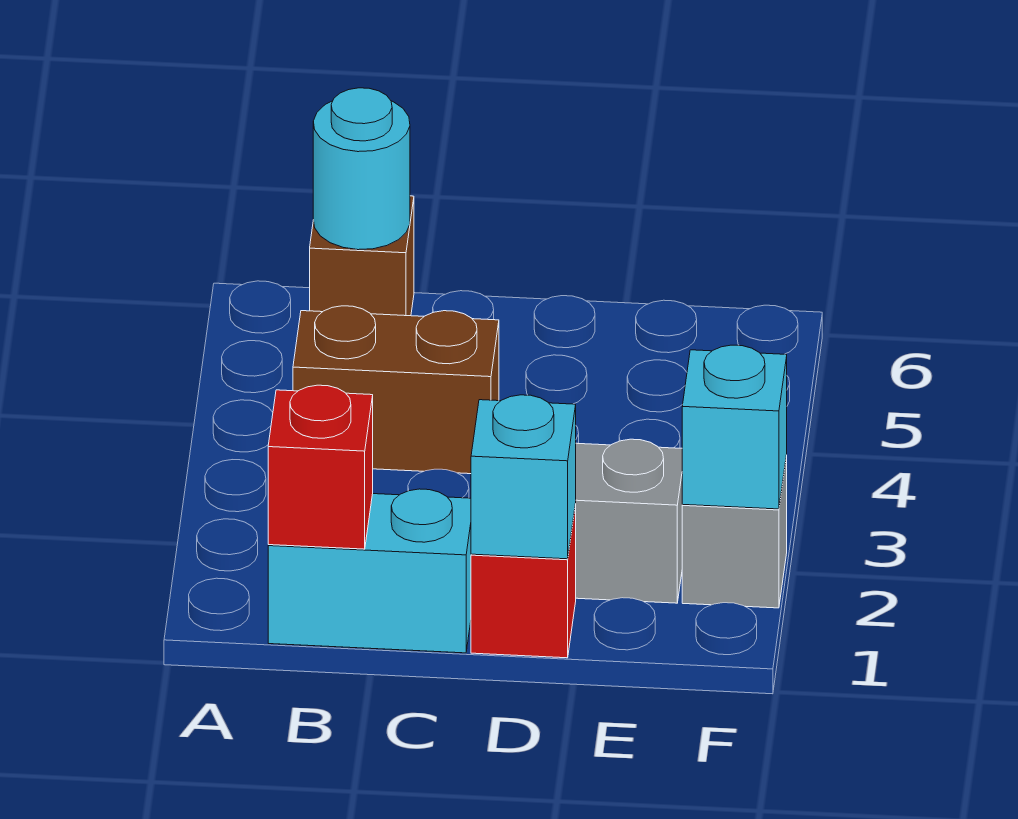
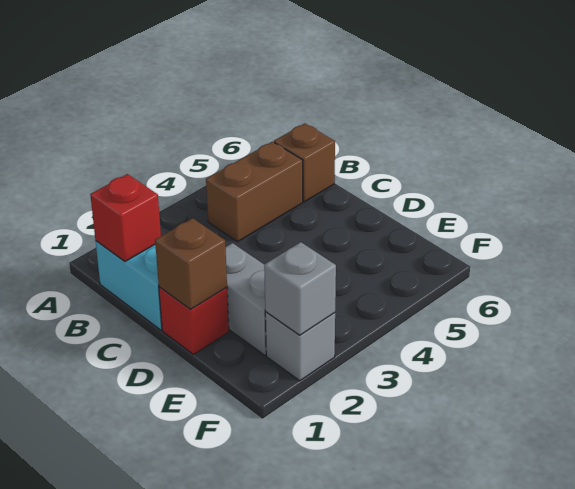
brown brick B4:C4 level 1 -> brown brick B4:B5 level 1
cyan round brick B6 level 2 -> none
cyan brick D1 level 2 -> brown brick D1 level 2
cyan brick F2 level 2 -> grey brick F2 level 2

